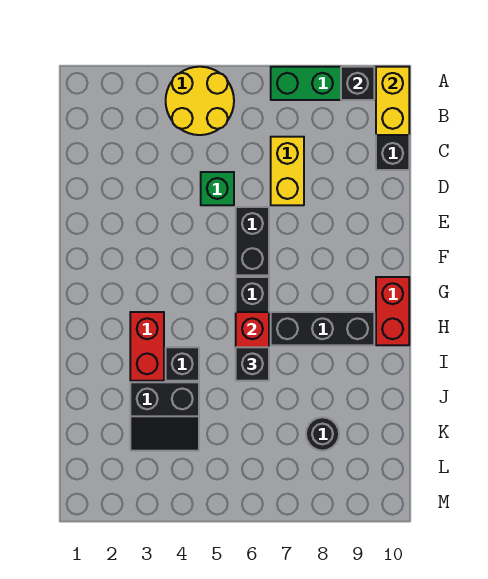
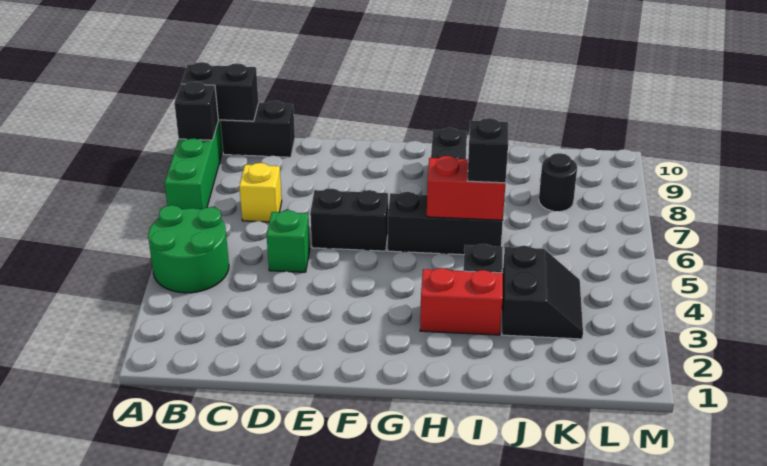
yellow round brick A4:B5 level 1 -> green round brick A4:B5 level 1
yellow brick A10:B10 level 2 -> black brick A10:B10 level 2
yellow brick C7:D7 level 1 -> yellow brick C7 level 1
red brick G10:H10 level 1 -> none

